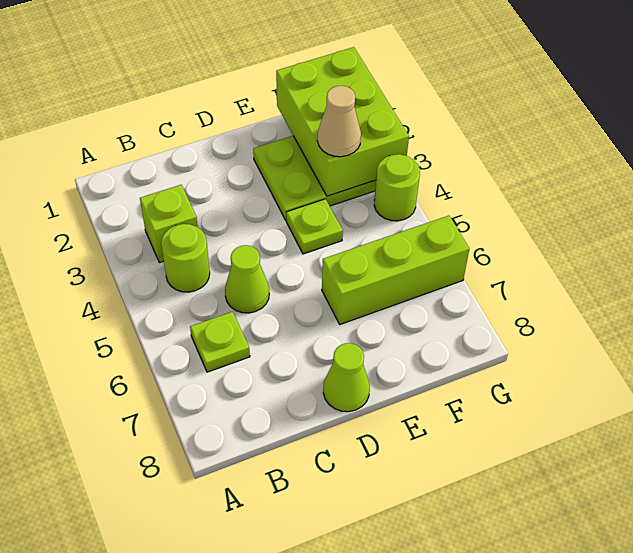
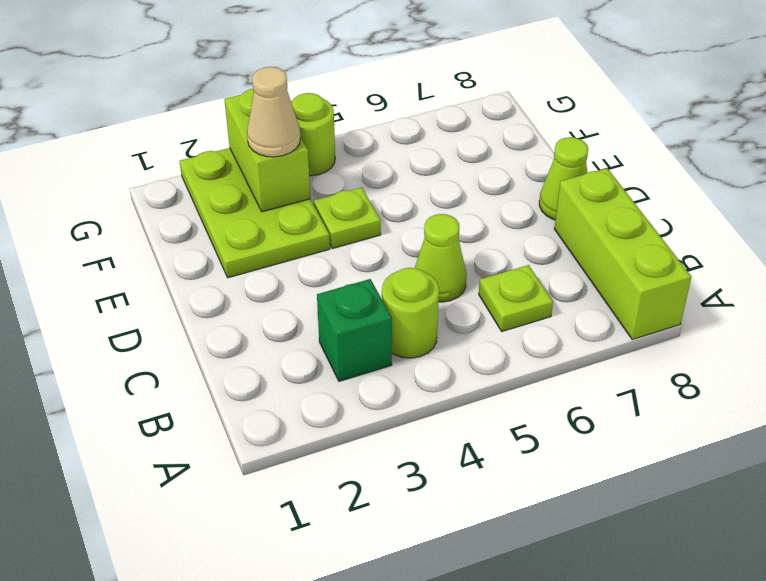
lime brick B3 level 1 -> green brick B3 level 1
lime brick E6:G6 level 1 -> lime brick A8:C8 level 1
lime brick F1:G3 level 2 -> lime brick F3:G3 level 2

